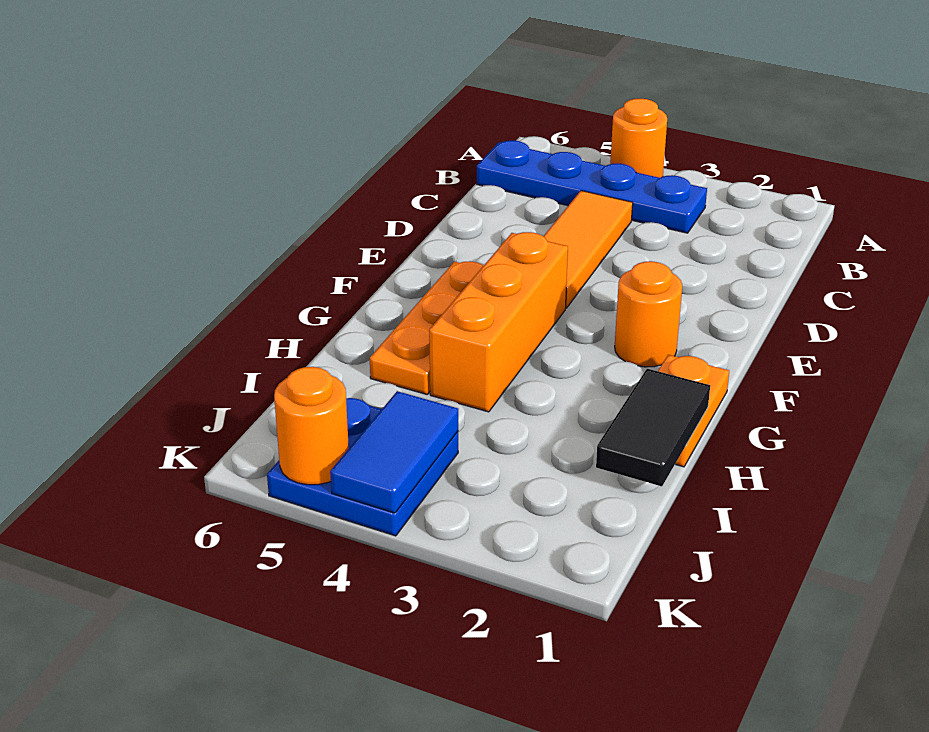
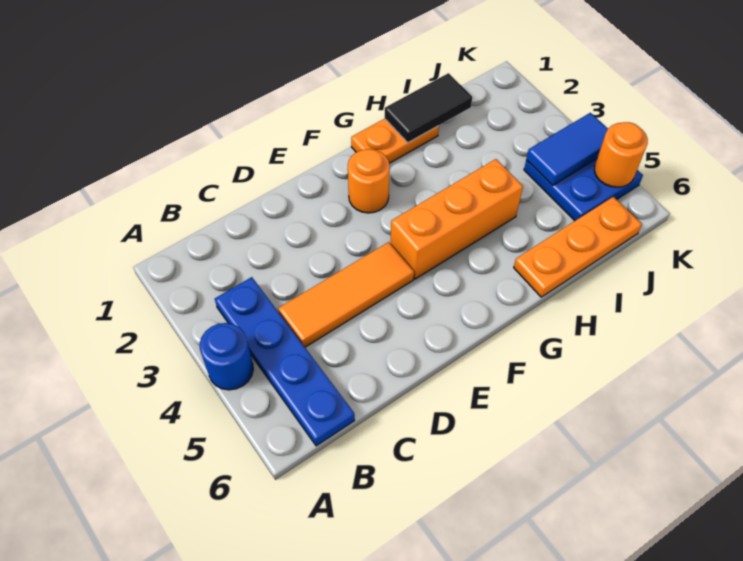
orange round brick A4 level 1 -> blue round brick A4 level 1
orange plate F5:H5 level 1 -> orange plate H6:J6 level 1

